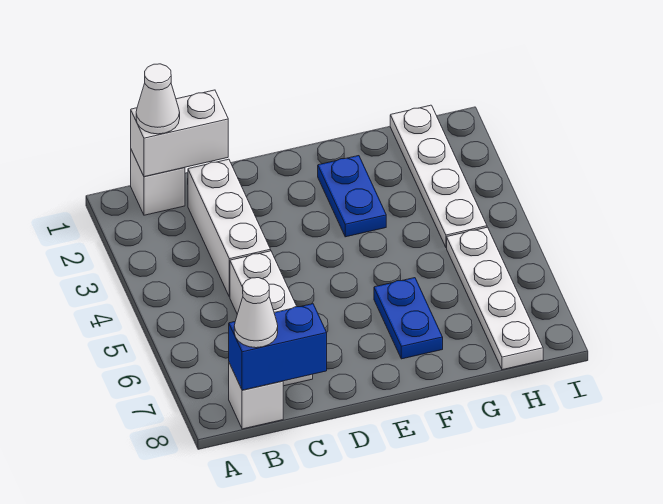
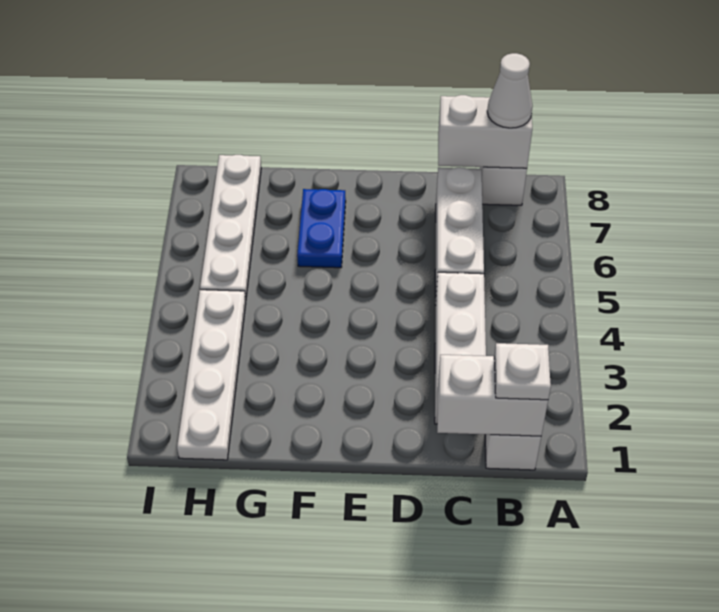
white cone B1 level 3 -> white plate B1 level 3
blue brick B8:C8 level 2 -> white brick B8:C8 level 2
blue plate F2:F3 level 1 -> none

